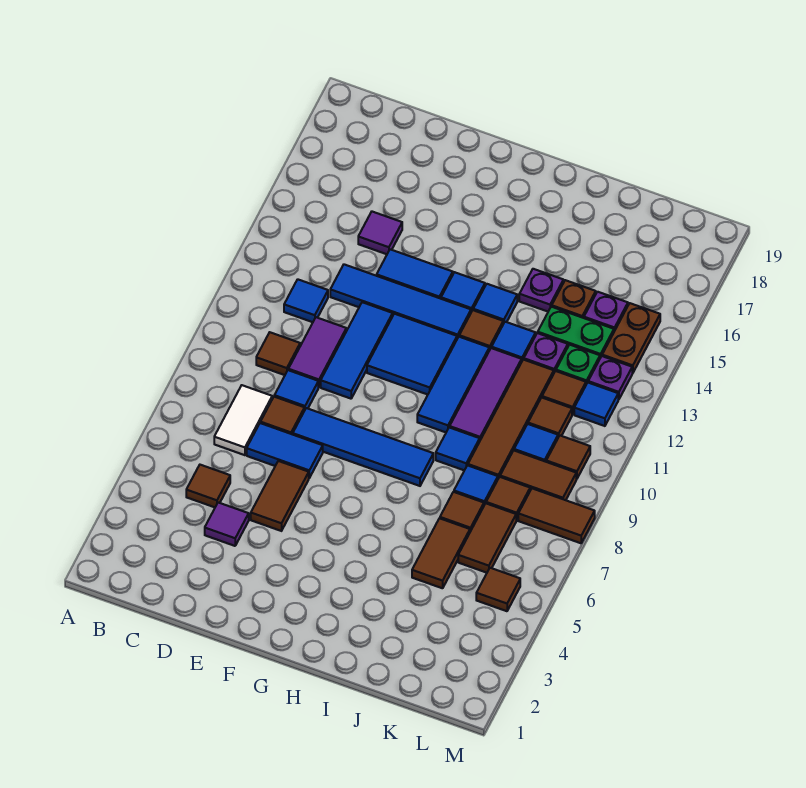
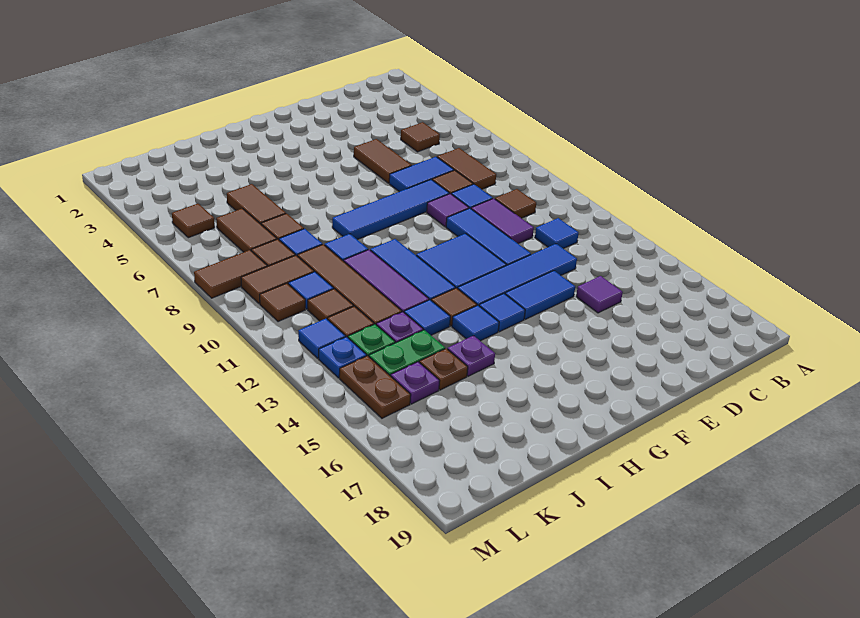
white tile C7:C8 level 1 -> brown tile C7:C8 level 1
purple tile D4 level 1 -> purple tile E9 level 1
purple plate L13 level 1 -> blue plate L13 level 1

